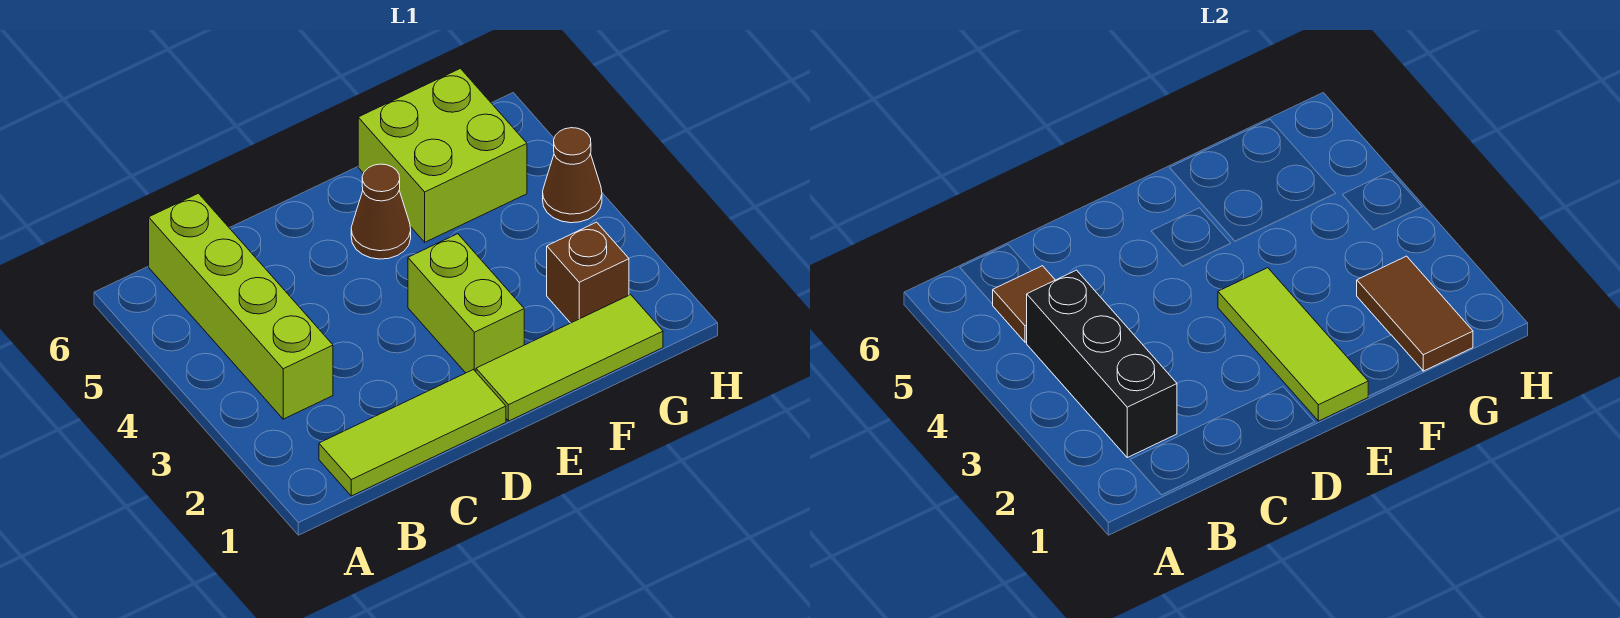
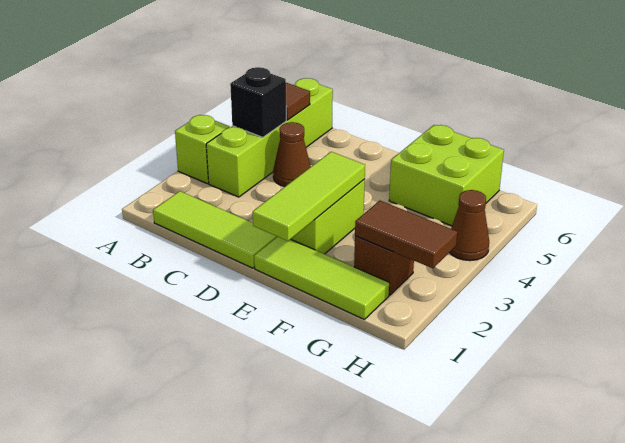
none -> lime brick A3 level 1
black brick B2:B4 level 2 -> black brick B4 level 2
brown cone E5 level 1 -> brown cone C4 level 1
brown tile G1:G2 level 2 -> brown tile G2:H2 level 2

